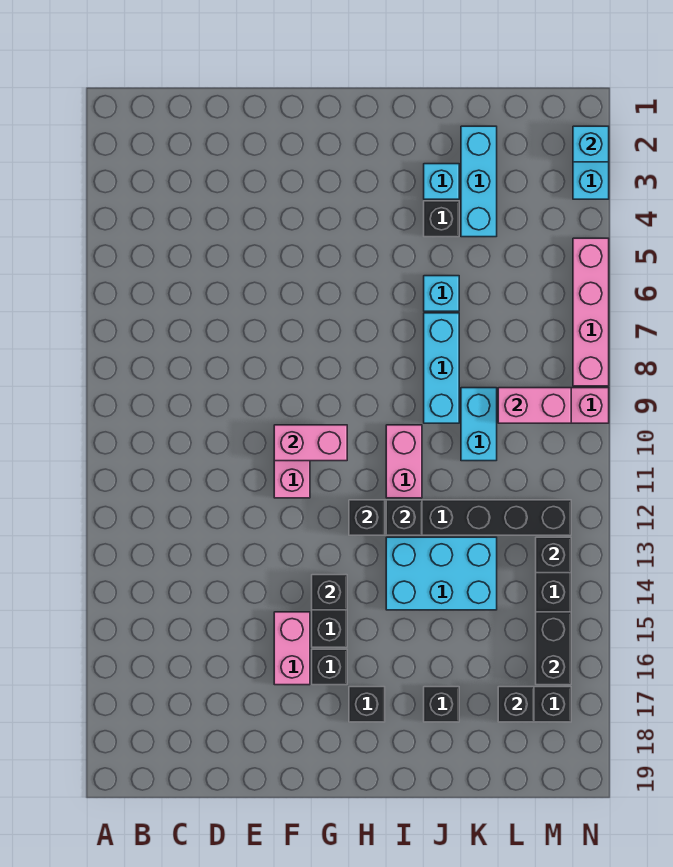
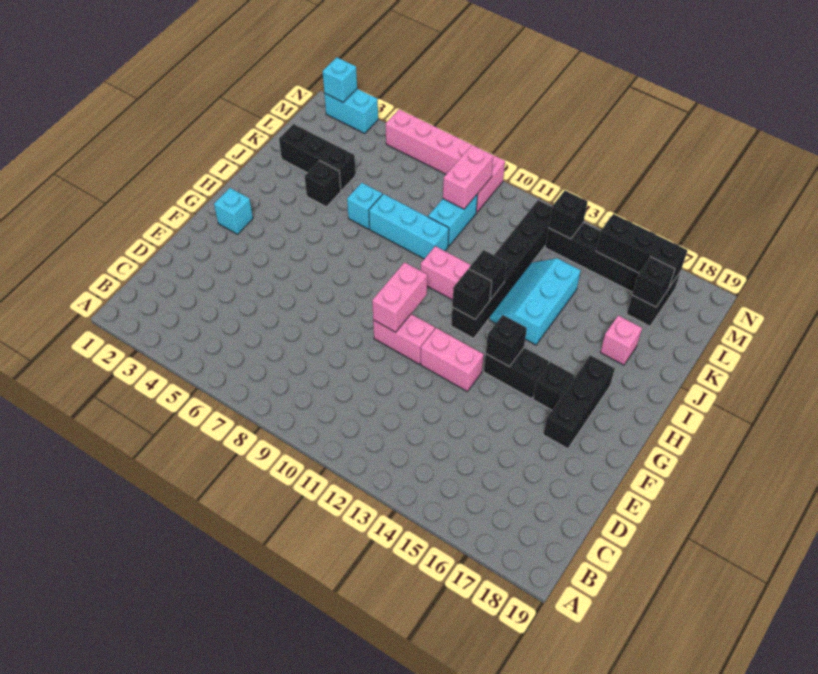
pink brick F15:F16 level 1 -> pink brick F12:F13 level 1
black brick H17 level 1 -> black brick F17:H17 level 1
cyan brick I13:K14 level 1 -> cyan slope I13:K14 level 1 top 14
cyan brick J3 level 1 -> cyan brick G2 level 1
black brick J17 level 1 -> pink brick J17 level 1
cyan brick K2:K4 level 1 -> black brick K2:K4 level 1
cyan brick K9:K10 level 1 -> cyan brick K9:L9 level 1
black brick M15:M16 level 2 -> black brick M15:M17 level 2

